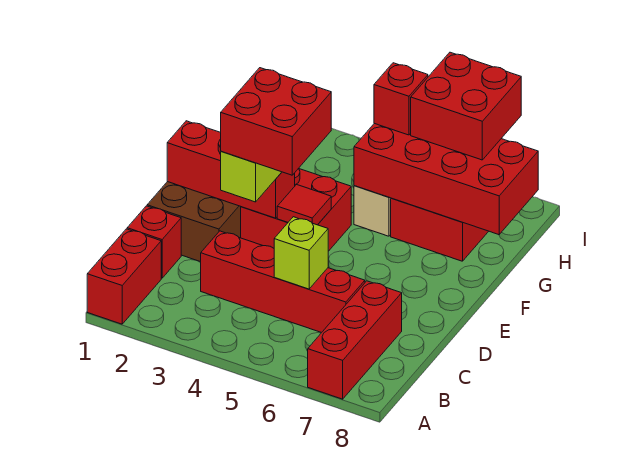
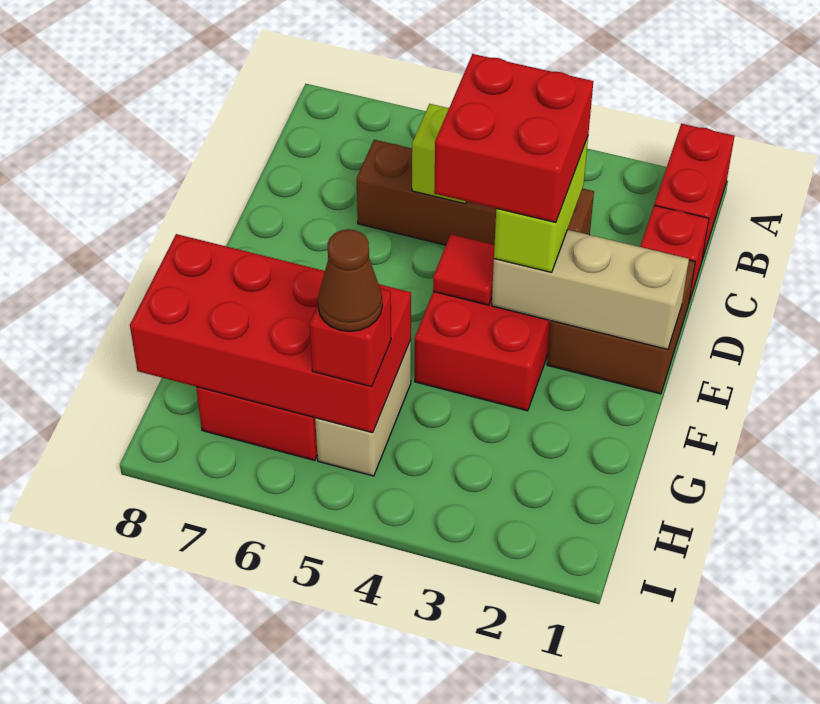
red brick A7:C7 level 1 -> none
red brick C3:C6 level 1 -> brown brick C3:C6 level 1
red brick E1:E3 level 2 -> tan brick E1:E3 level 2
none -> brown cone H5 level 4
red brick H6:I7 level 3 -> none

